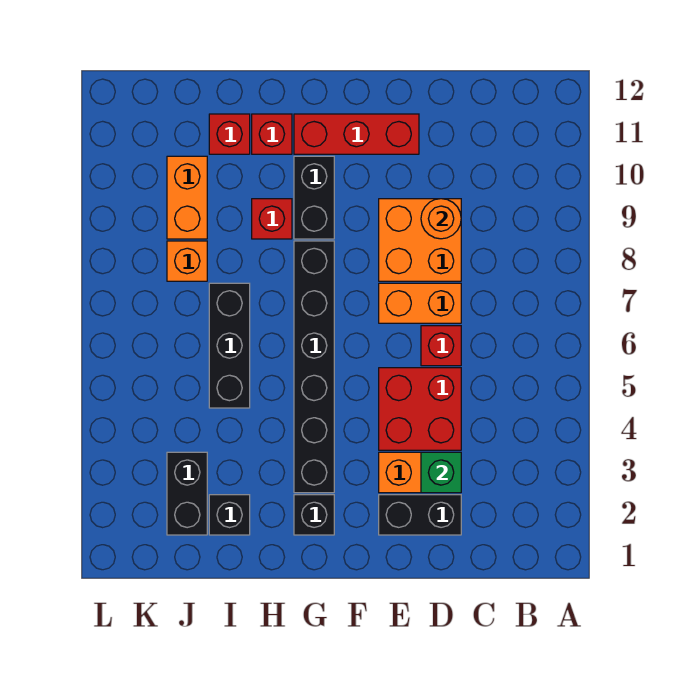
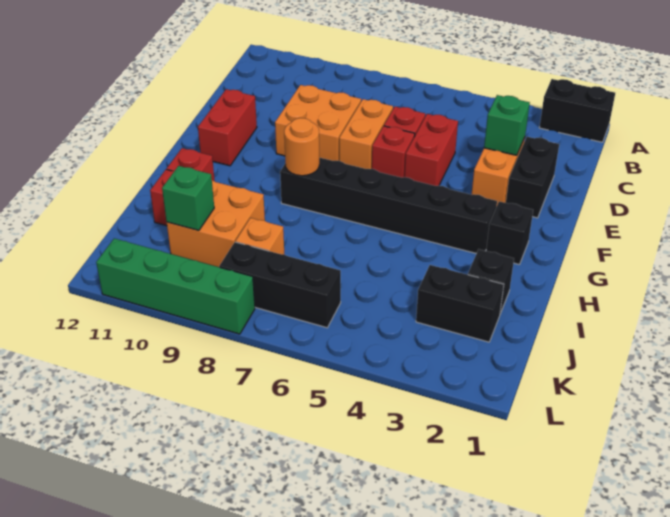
red brick D4:E5 level 1 -> red brick D5:E5 level 1
orange round brick D9 level 2 -> orange round brick G8 level 2
red brick E11:G11 level 1 -> red brick E11:F11 level 1
black brick G9:G10 level 1 -> black brick A1:A2 level 1
red brick H9 level 1 -> red brick E6 level 1
black brick I5:I7 level 1 -> black brick K6:K8 level 1
orange brick J9:J10 level 1 -> orange brick I9:J10 level 1
none -> green brick J10 level 2
none -> green brick L8:L11 level 1

